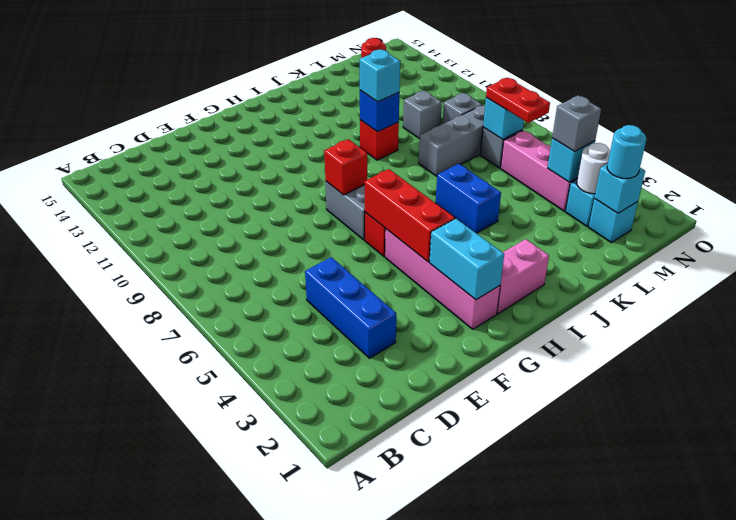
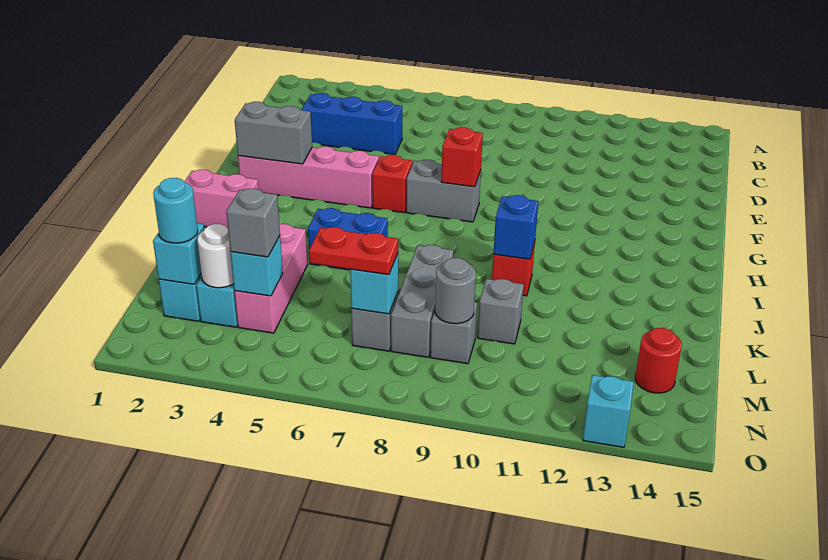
cyan brick G2:G3 level 2 -> grey brick G2:G3 level 2
red brick G4:G6 level 2 -> none
pink brick H2:I2 level 1 -> pink brick I1:I2 level 1
cyan brick J10 level 3 -> cyan brick O13 level 1
pink brick M4:M6 level 1 -> pink brick K4:M4 level 1
none -> grey round brick M9 level 2

